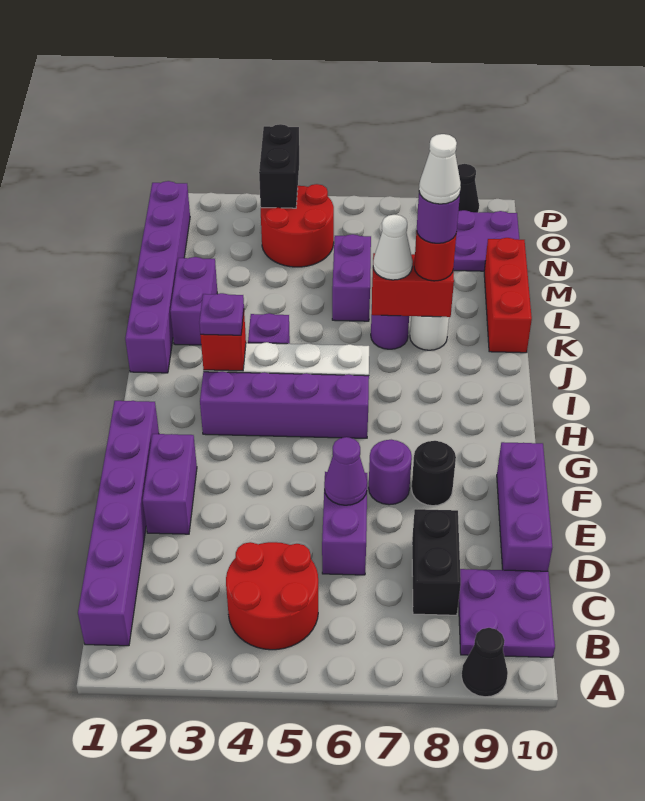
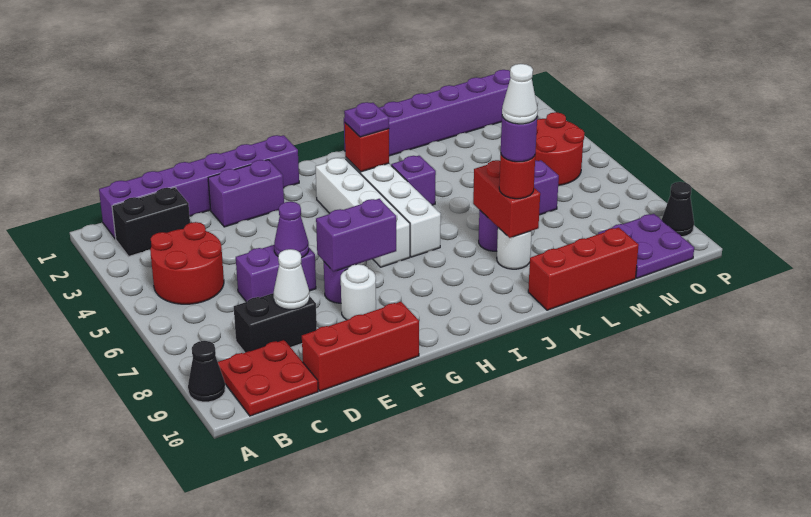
purple plate B9:C10 level 1 -> red plate B9:C10 level 1
purple brick D10:F10 level 1 -> red brick D10:F10 level 1
black round brick F8 level 1 -> white round brick F8 level 1
purple brick H3:H6 level 1 -> white brick H3:H6 level 1
purple brick K2:L2 level 1 -> purple brick F7:G7 level 2
white cone K7 level 3 -> white cone D8 level 2
black brick O4:P4 level 2 -> black brick B2:C2 level 1

